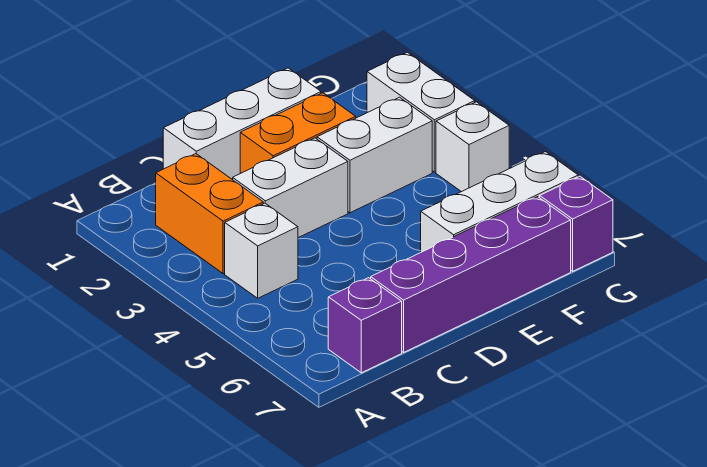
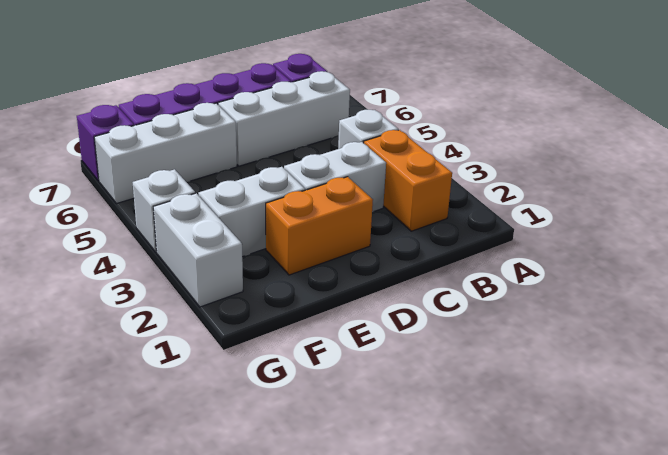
white brick C1:E1 level 1 -> white brick B6:D6 level 1

